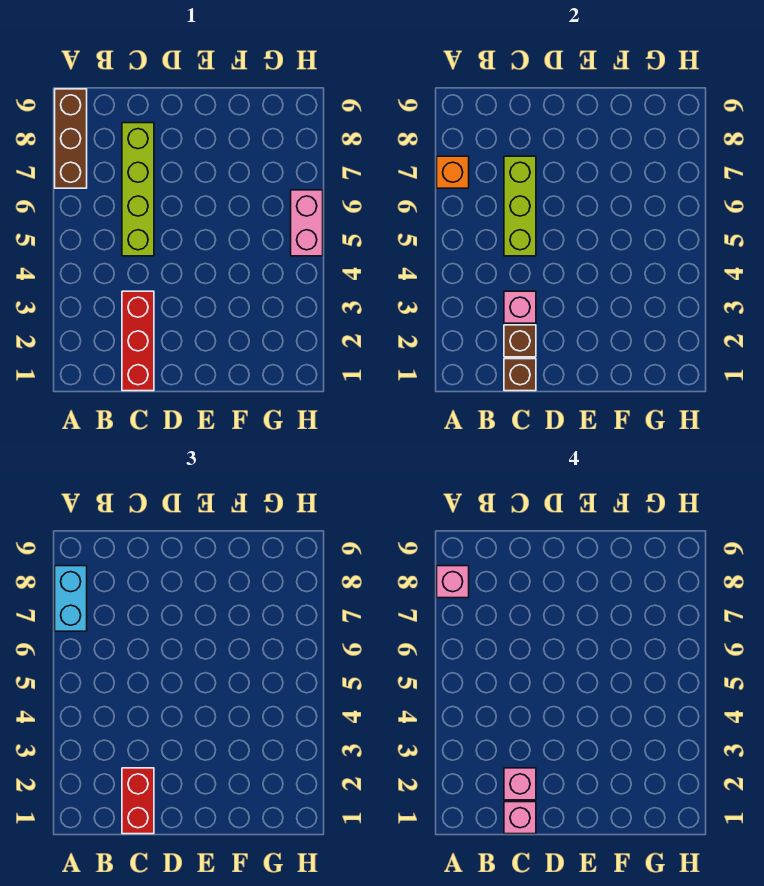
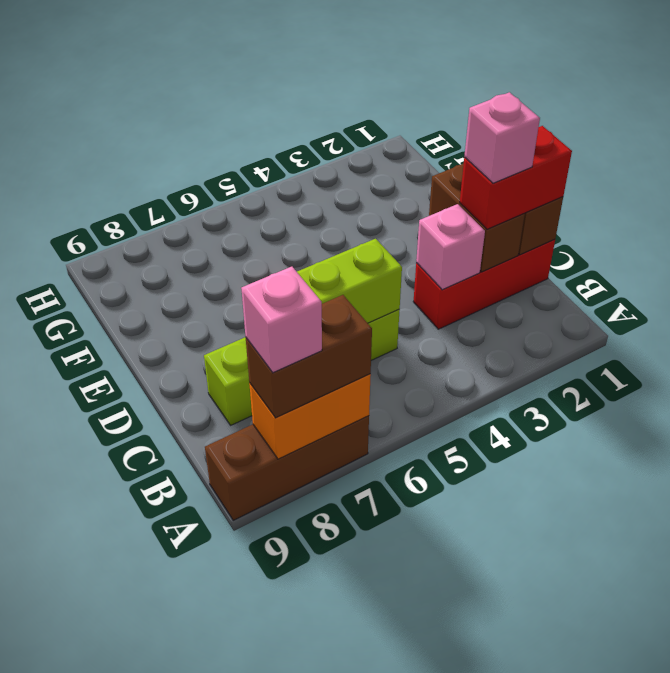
orange brick A7 level 2 -> orange brick A7:A8 level 2
cyan brick A7:A8 level 3 -> brown brick A7:A8 level 3
pink brick C1 level 4 -> none
brown brick C2 level 2 -> brown brick C2:D2 level 2
pink brick H5:H6 level 1 -> none

